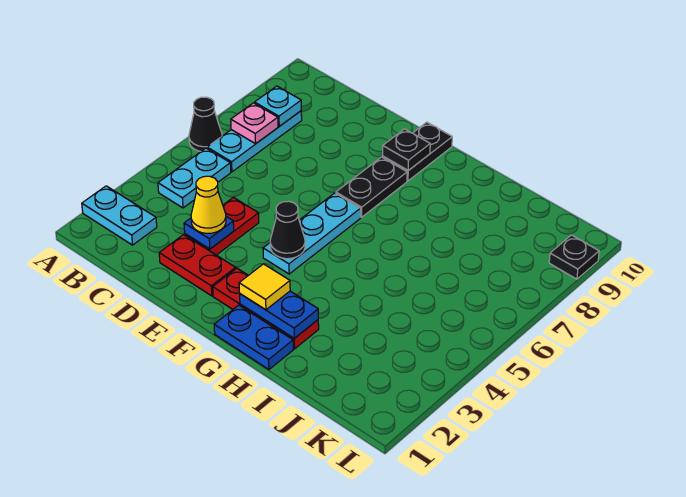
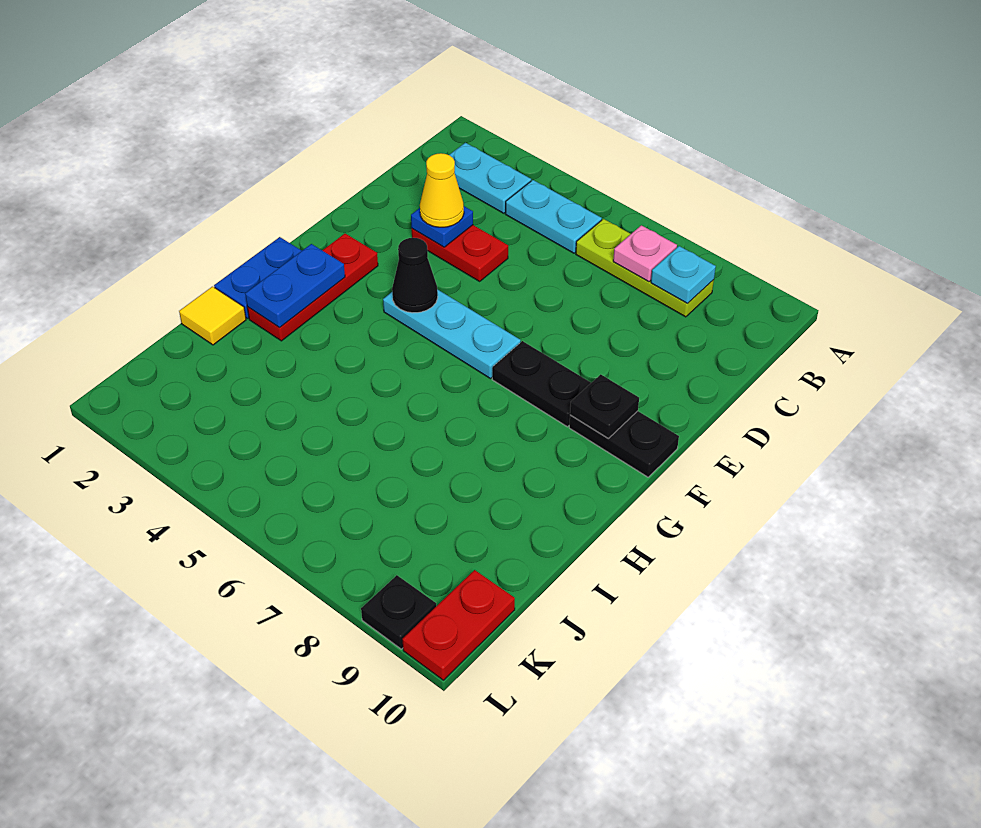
cyan plate A2:B2 level 1 -> cyan plate B2:B3 level 1
black cone A6 level 1 -> none
cyan plate B6:B8 level 1 -> lime plate B6:B8 level 1
red plate D2:E2 level 1 -> red plate K10:L10 level 1
yellow tile G2 level 3 -> yellow tile I1 level 1

